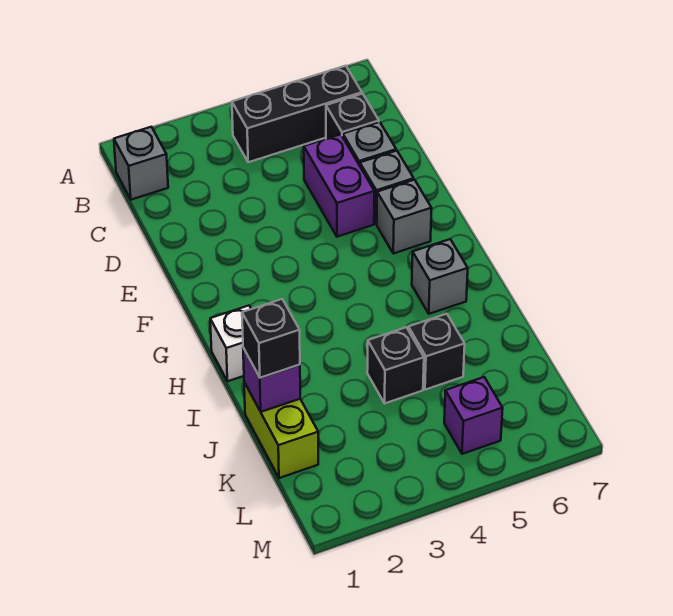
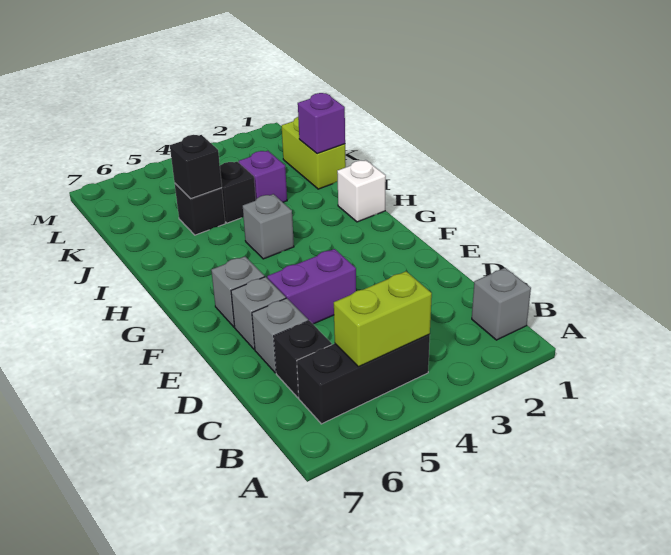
none -> lime brick B4:B5 level 2
purple brick D5:E5 level 1 -> purple brick E4:E5 level 1
grey brick H6 level 1 -> grey brick H4 level 1
black brick J1 level 3 -> black brick J5 level 2
purple brick L5 level 1 -> purple brick J3 level 1

